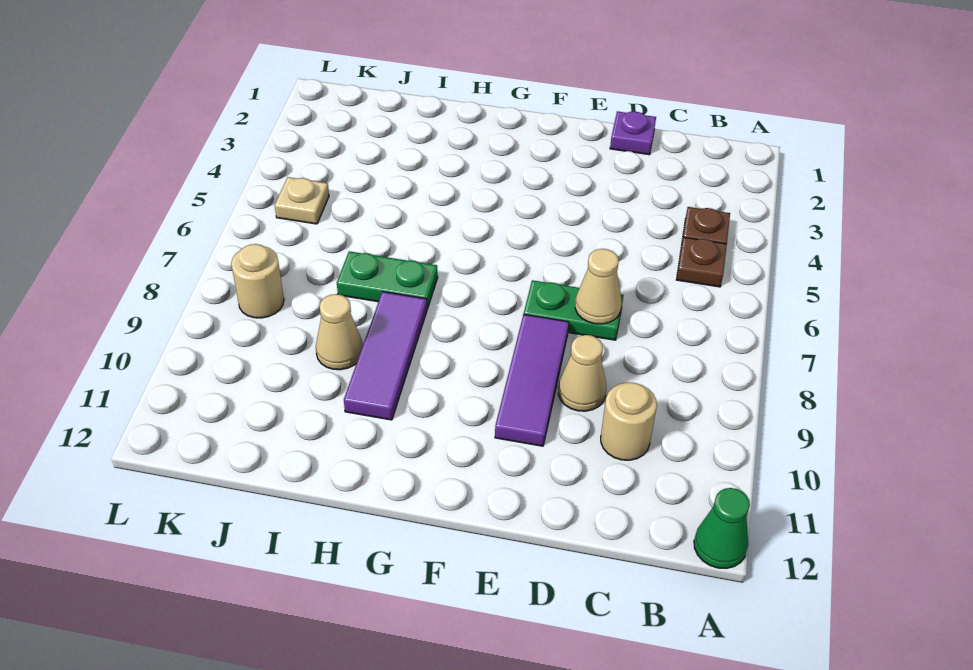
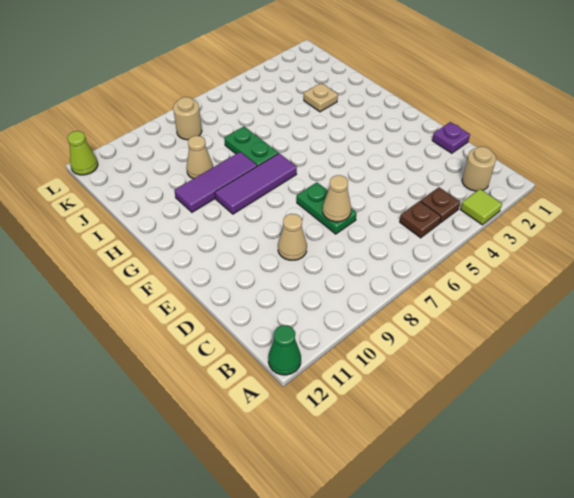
none -> lime tile A3 level 1
tan round brick C10 level 1 -> tan round brick B2 level 1
purple tile E8:E10 level 1 -> purple tile G7:G9 level 1
tan plate K5 level 1 -> tan plate I3 level 1
none -> lime cone L12 level 1

